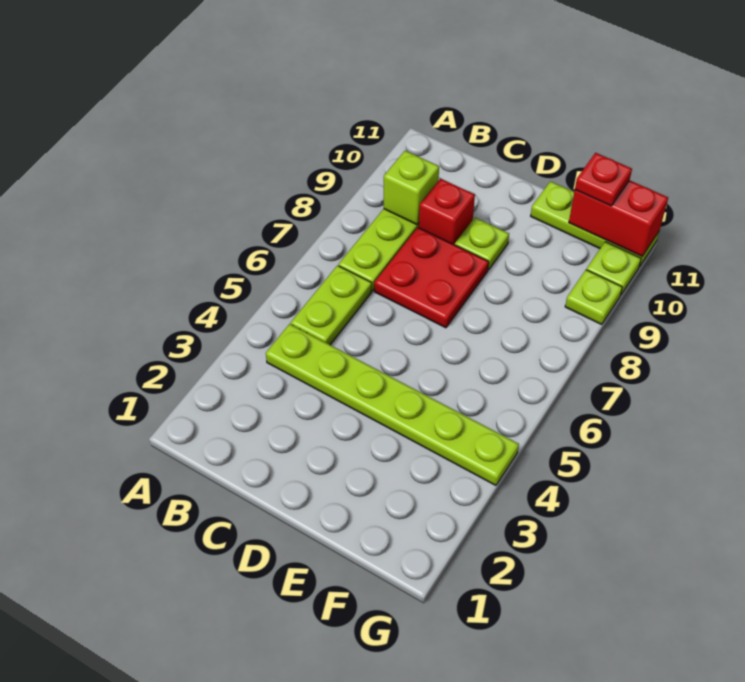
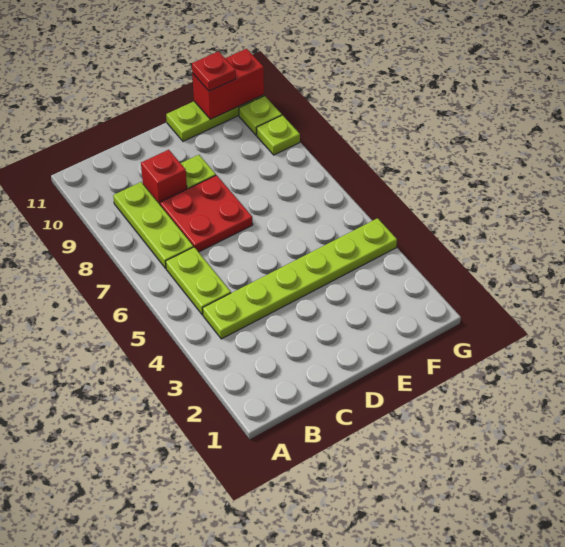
lime brick B9 level 2 -> none

